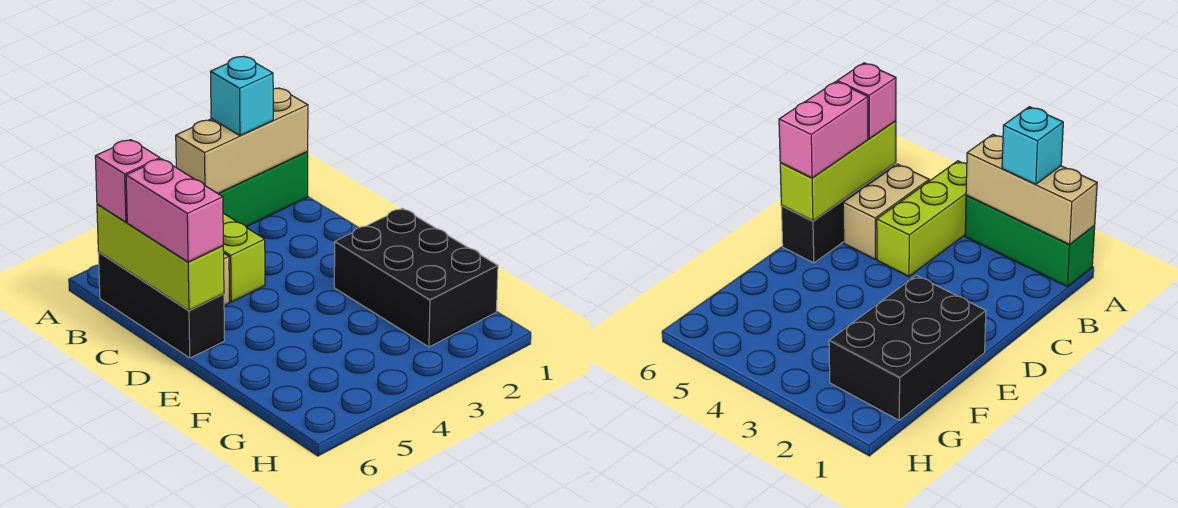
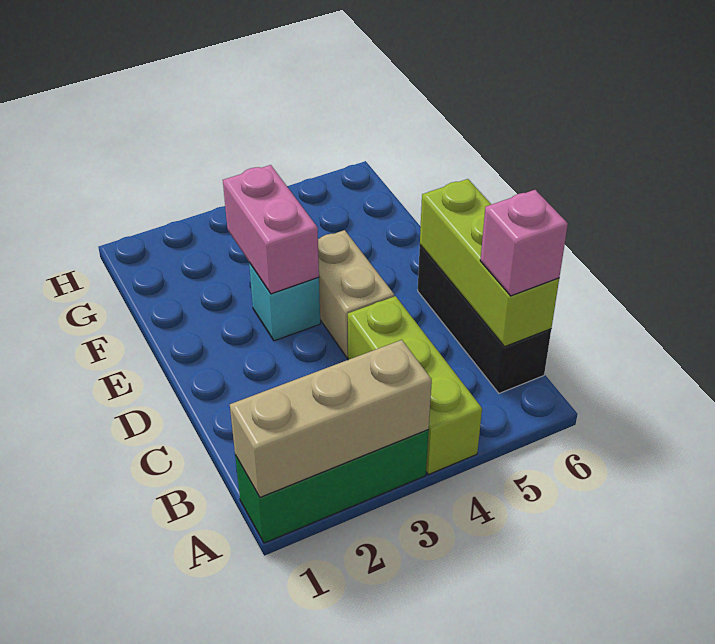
cyan brick A2 level 3 -> cyan brick E3 level 1
tan brick B5:C5 level 1 -> tan brick D4:E4 level 1
pink brick C6:D6 level 3 -> pink brick E3:F3 level 2
black brick E1:G2 level 1 -> none

